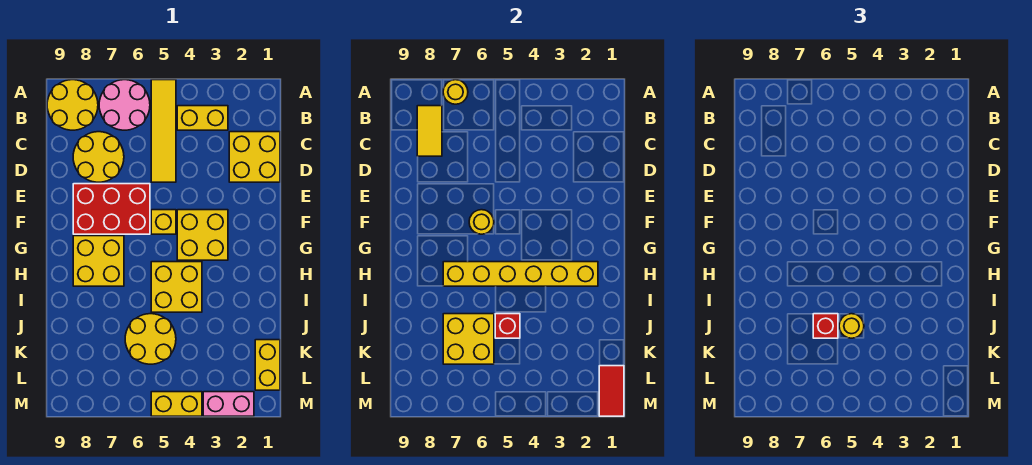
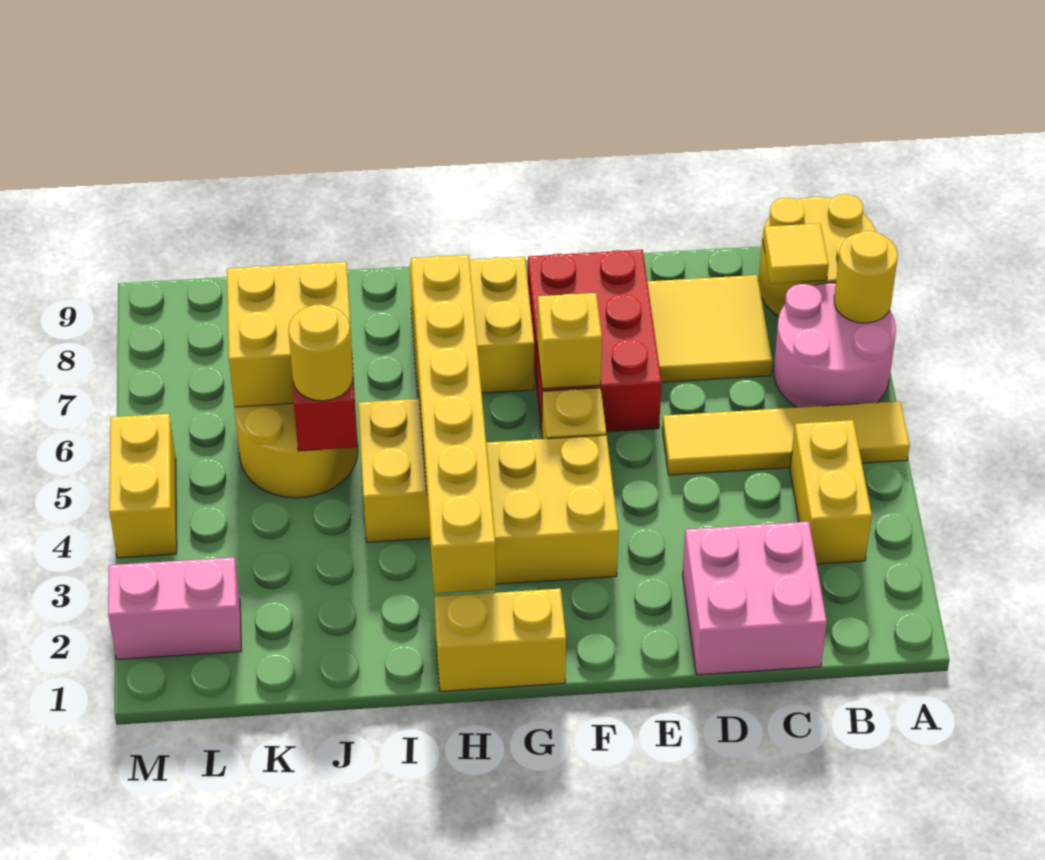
yellow tile B8:C8 level 2 -> yellow tile B8 level 2
yellow brick C1:D2 level 1 -> pink brick C1:D2 level 1
yellow round brick C7:D8 level 1 -> yellow tile C7:D8 level 1
yellow round brick F6 level 2 -> yellow brick F6 level 2
red brick J6 level 3 -> none
yellow brick K1:L1 level 1 -> yellow brick G1:H1 level 1
red tile L1:M1 level 2 -> none
pink brick M2:M3 level 1 -> pink brick L2:M2 level 1

